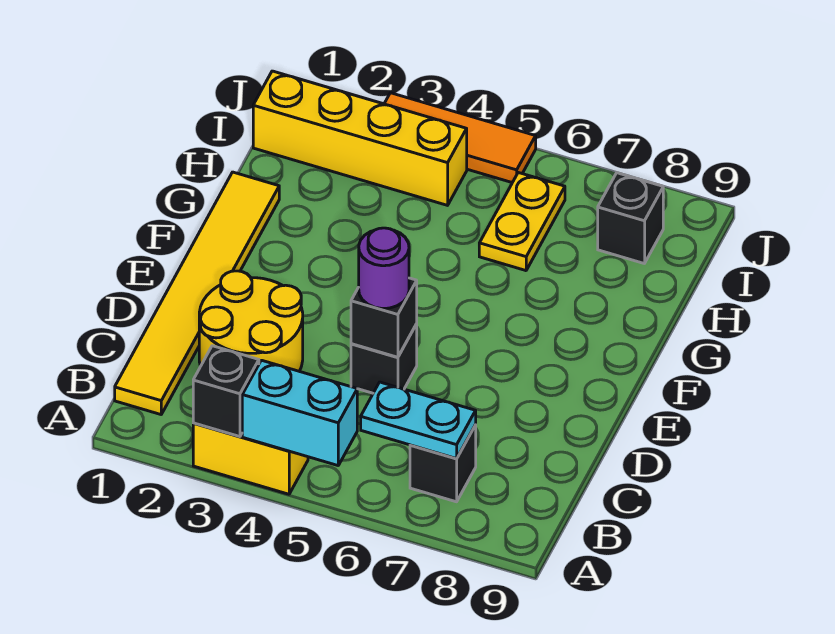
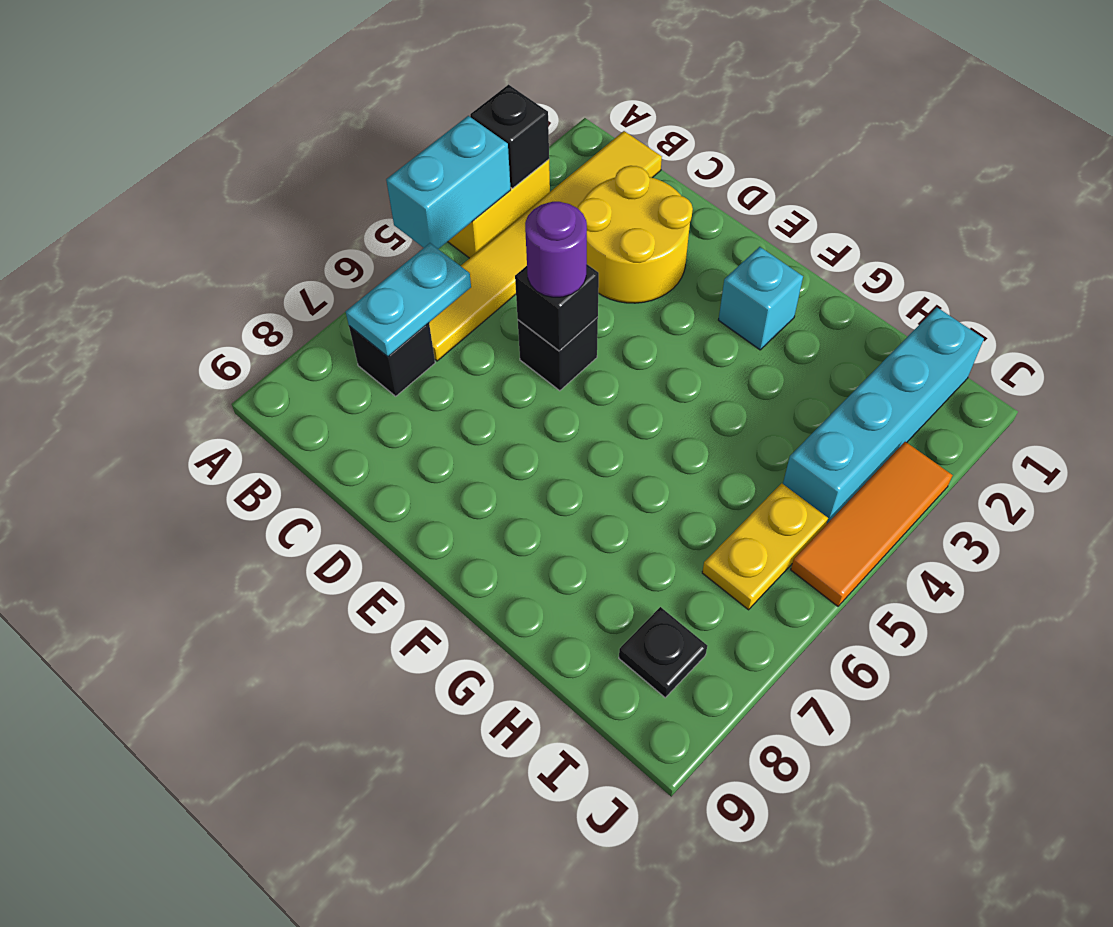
yellow tile B1:G1 level 1 -> yellow tile B1:B6 level 1
none -> cyan brick F2 level 1
yellow plate H6:I6 level 1 -> yellow plate I5:I6 level 1
yellow brick I1:I4 level 1 -> cyan brick I1:I4 level 1
black brick I8 level 1 -> black plate I8 level 1

